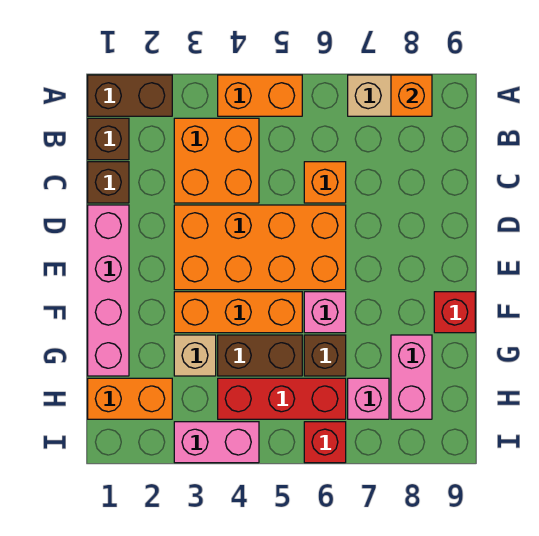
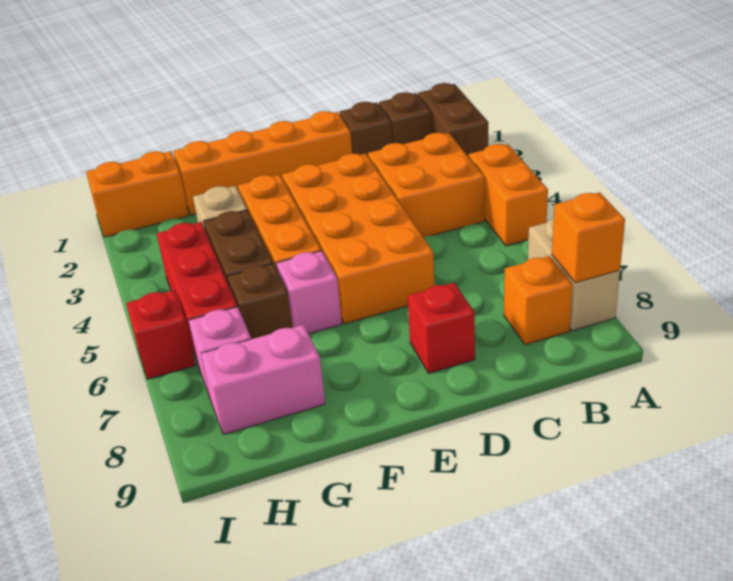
orange brick C6 level 1 -> orange brick B8 level 1
pink brick D1:G1 level 1 -> orange brick D1:G1 level 1
red brick F9 level 1 -> red brick D8 level 1
orange brick H1:H2 level 1 -> orange brick H1:I1 level 1
pink brick I3:I4 level 1 -> none

